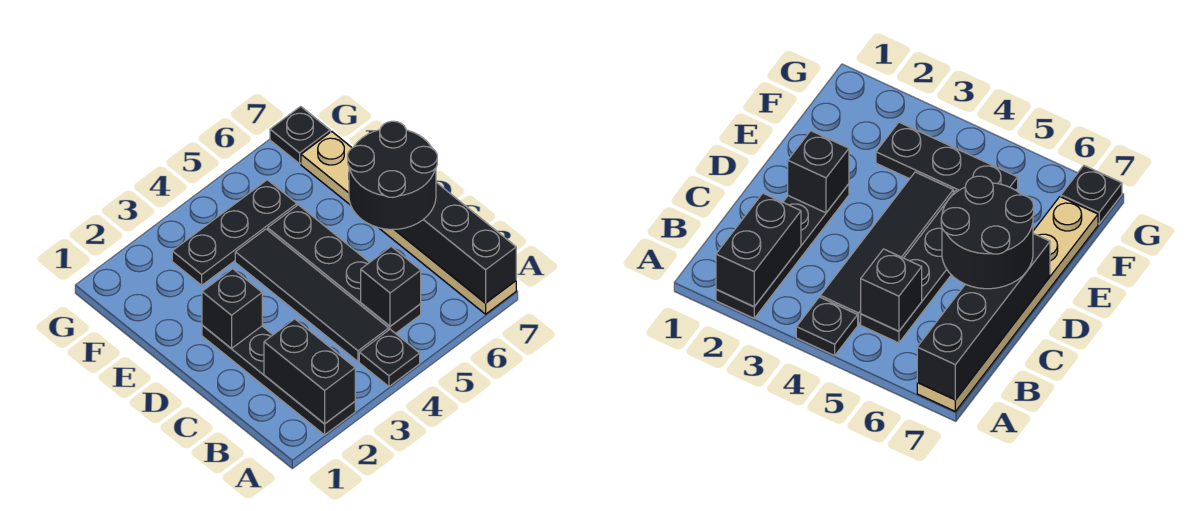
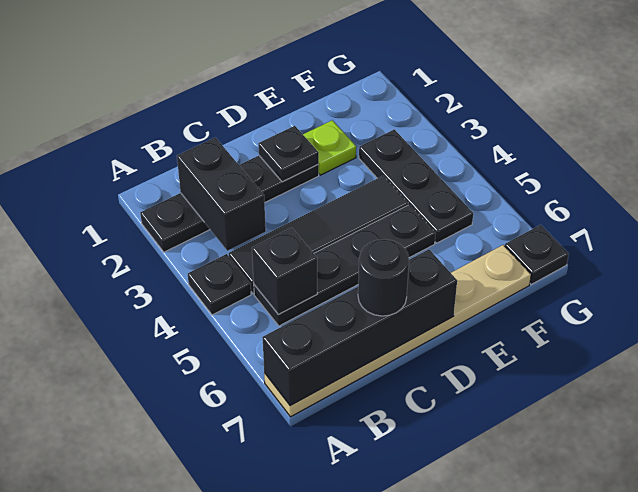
black brick A2:B2 level 2 -> black brick B2:B3 level 2
black round brick C6:D7 level 3 -> black round brick C7 level 3
black brick D2 level 2 -> black plate D2 level 2
none -> lime plate E2 level 1

